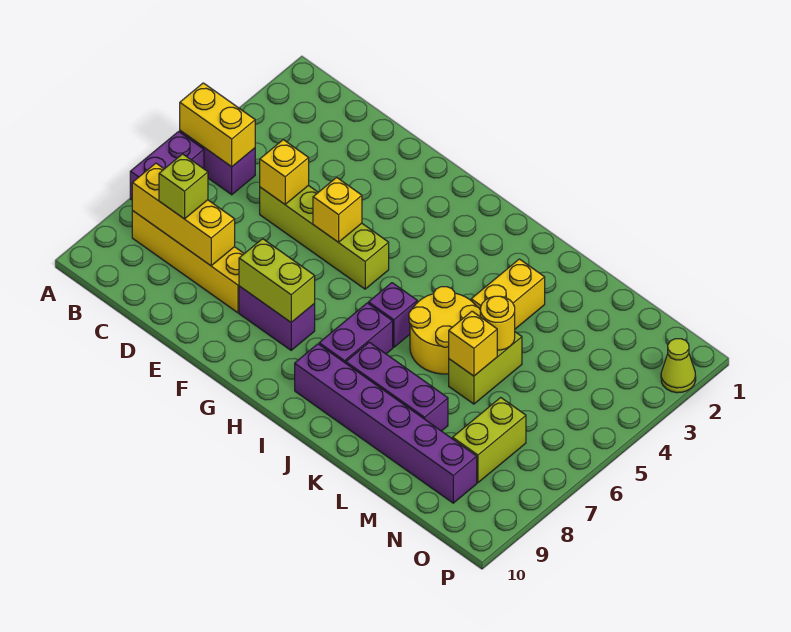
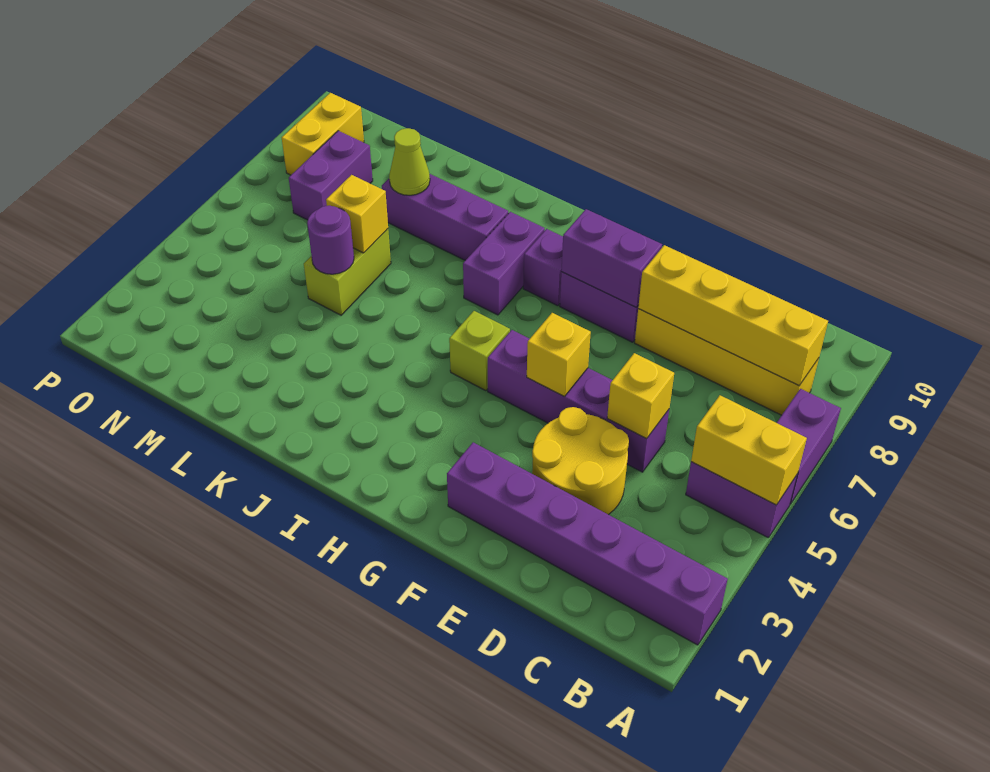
yellow brick B8:D8 level 2 -> yellow brick B8:E8 level 2
lime brick C8 level 3 -> lime brick H5 level 1
lime brick D5:G5 level 1 -> purple brick D5:G5 level 1
lime brick F8:G8 level 2 -> purple brick F8:G8 level 2
purple brick I6 level 1 -> purple brick H8 level 1
purple brick I9:N9 level 1 -> purple brick A2:F2 level 1
yellow round brick J5:K6 level 1 -> yellow round brick D3:E4 level 1
yellow brick K3:K4 level 1 -> yellow brick O8:O9 level 1
yellow round brick L5 level 2 -> purple round brick L5 level 2
lime brick N7:N8 level 1 -> purple brick N7:N8 level 1
lime cone P2 level 1 -> lime cone L8 level 2

